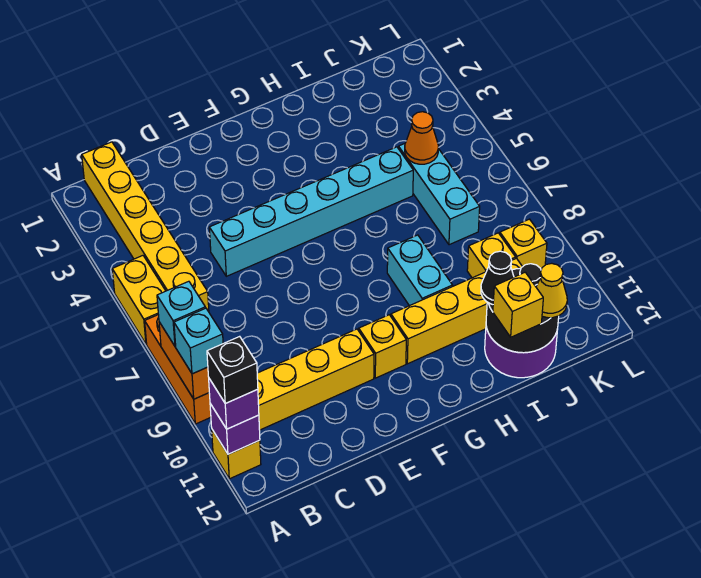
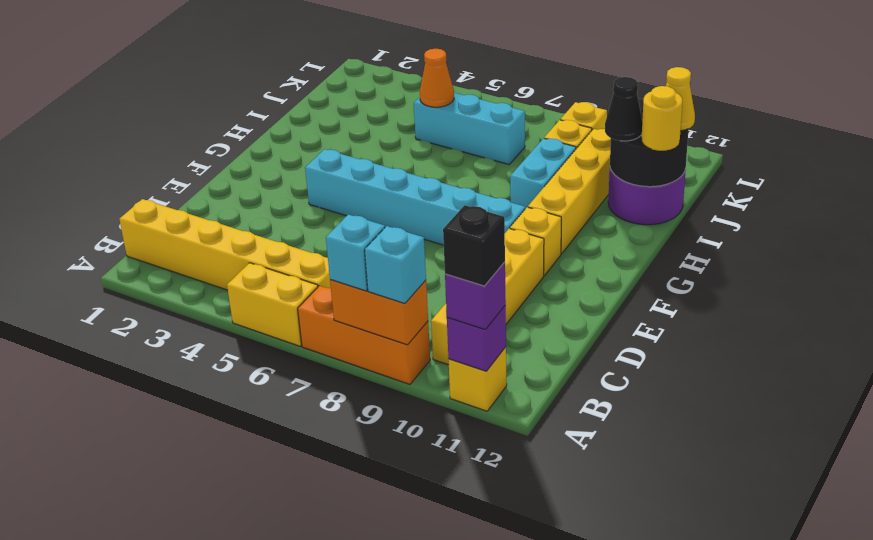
cyan brick D5:I5 level 1 -> cyan brick F4:F9 level 1
cyan brick H8:H9 level 1 -> cyan brick H9:I9 level 1
yellow brick I12 level 3 -> yellow round brick I12 level 3

